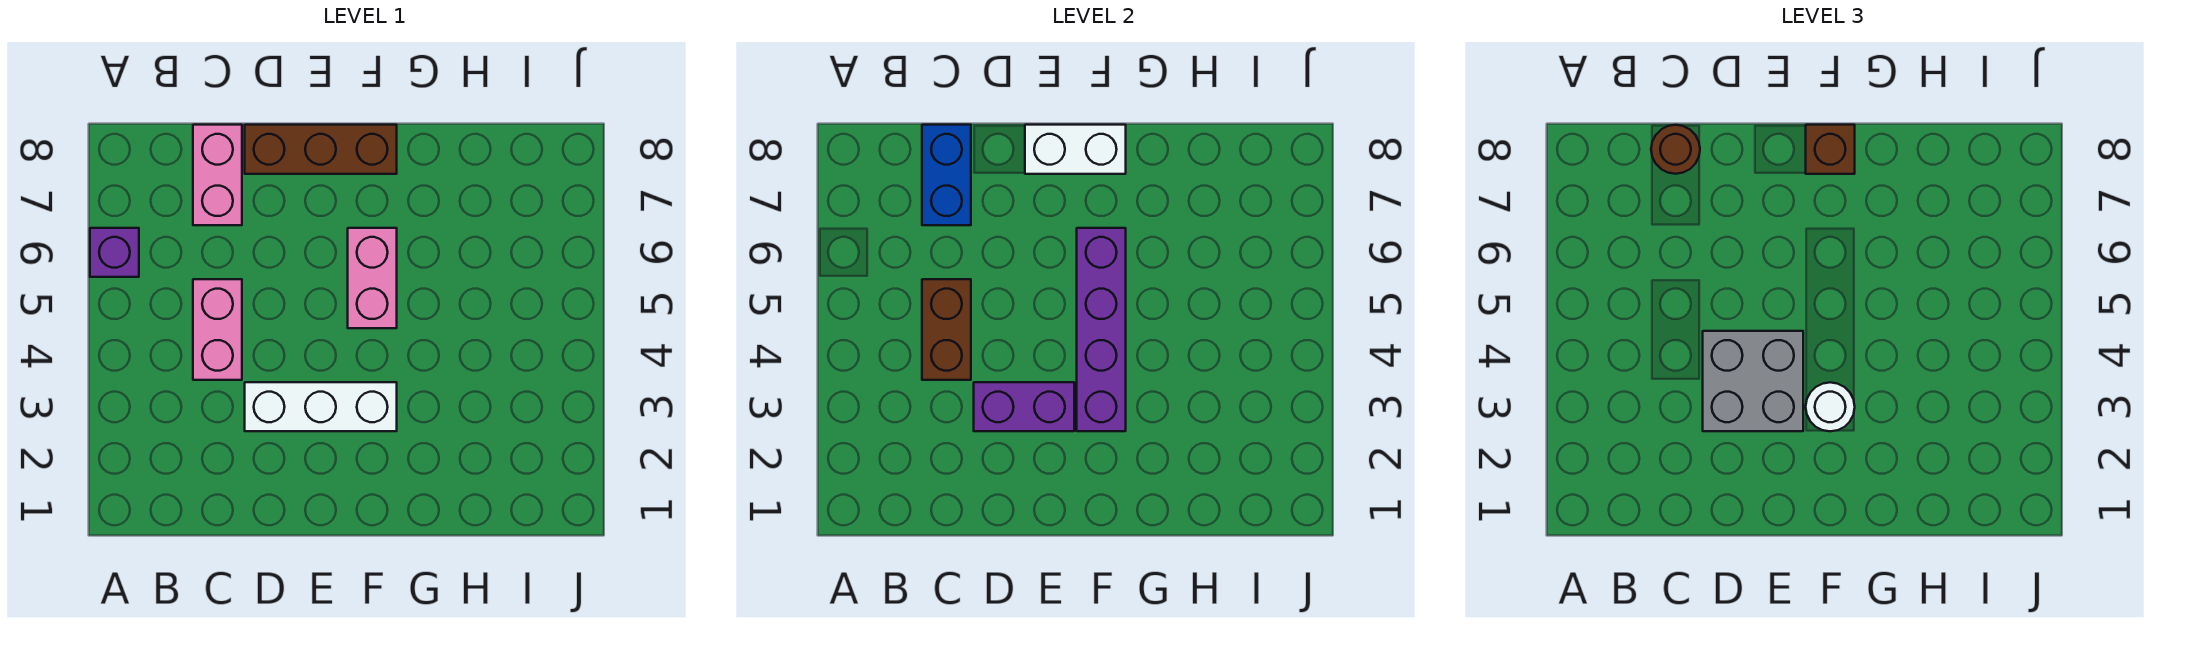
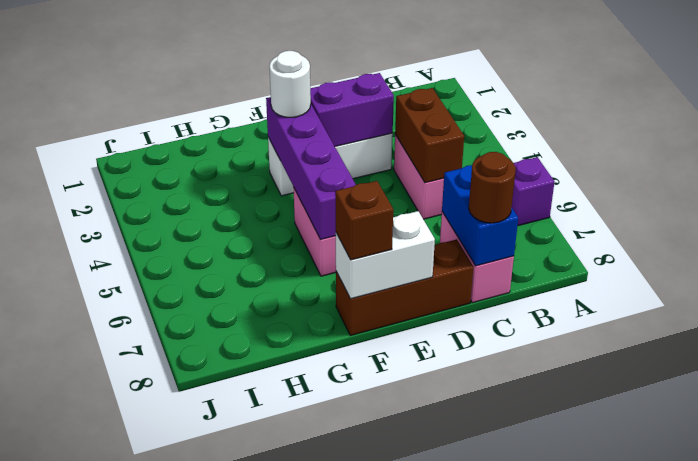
grey brick D3:E4 level 3 -> none

